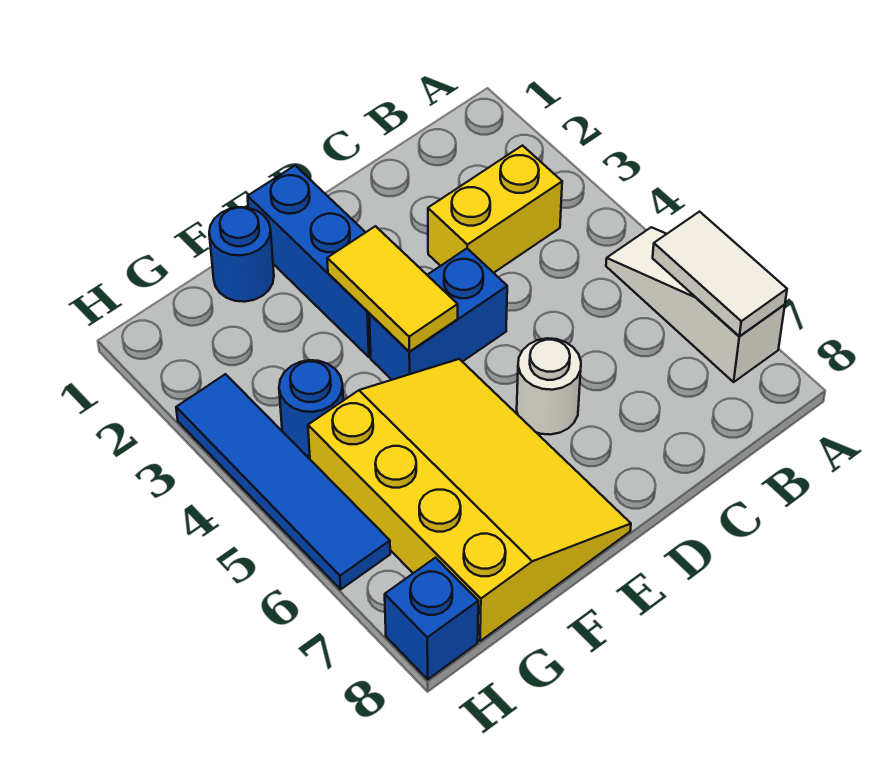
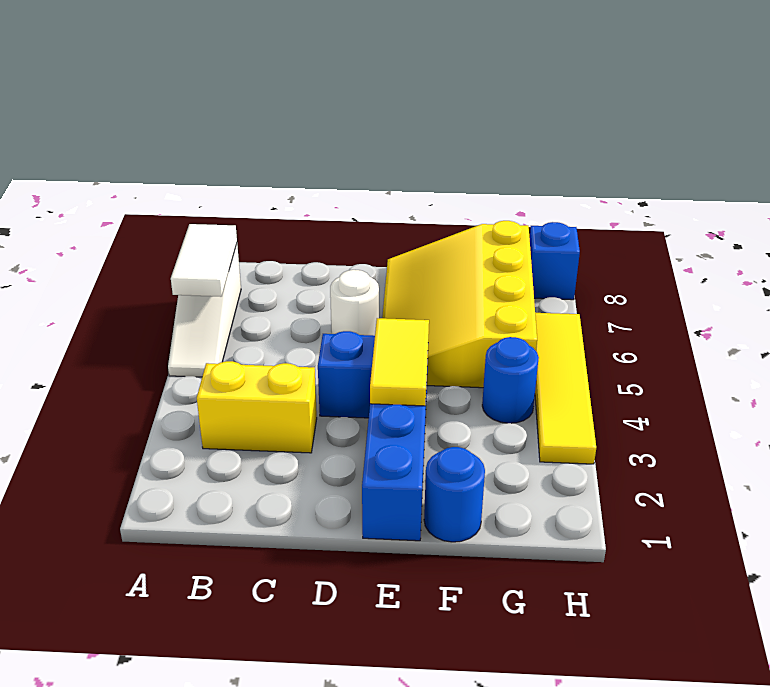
blue tile H3:H6 level 1 -> yellow tile H3:H6 level 1

